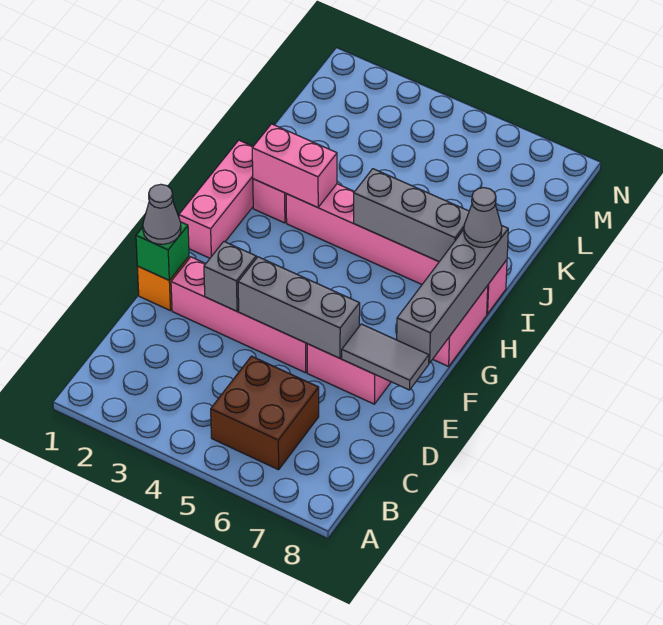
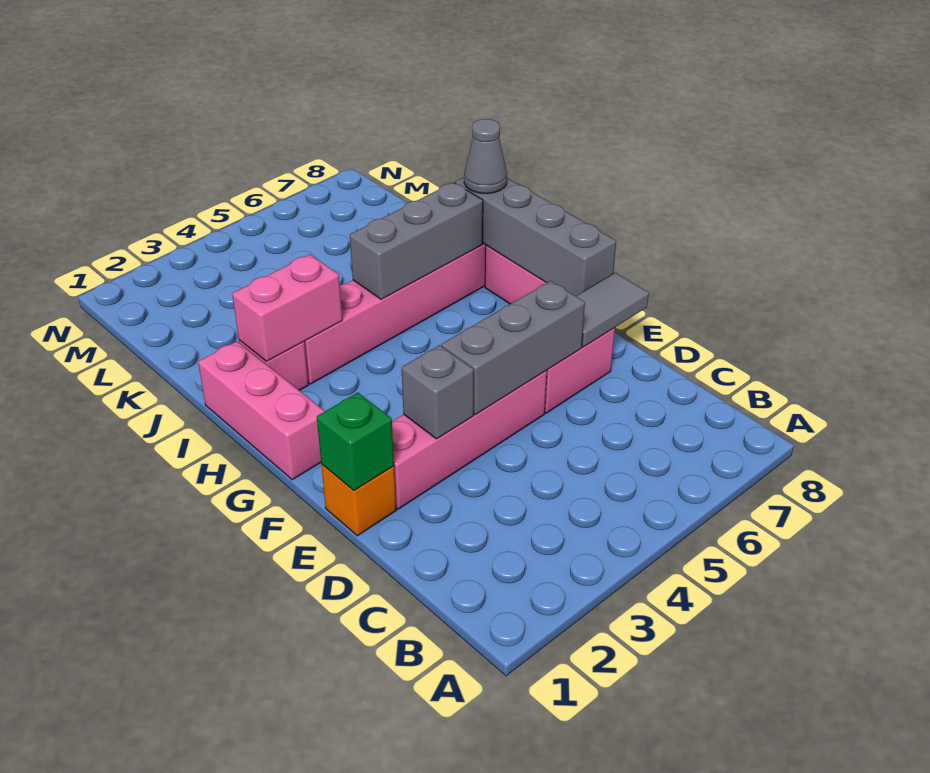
brown brick B5:C6 level 1 -> none
grey cone E1 level 3 -> none

